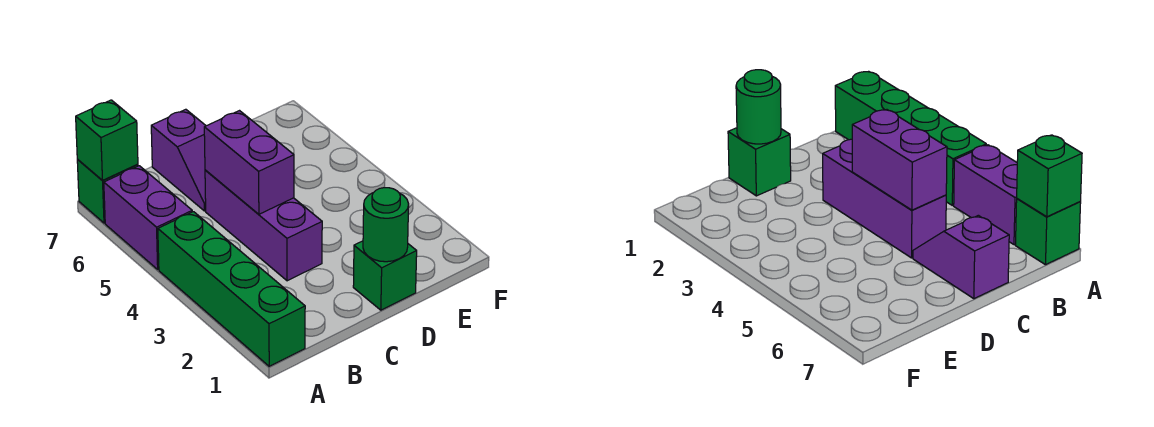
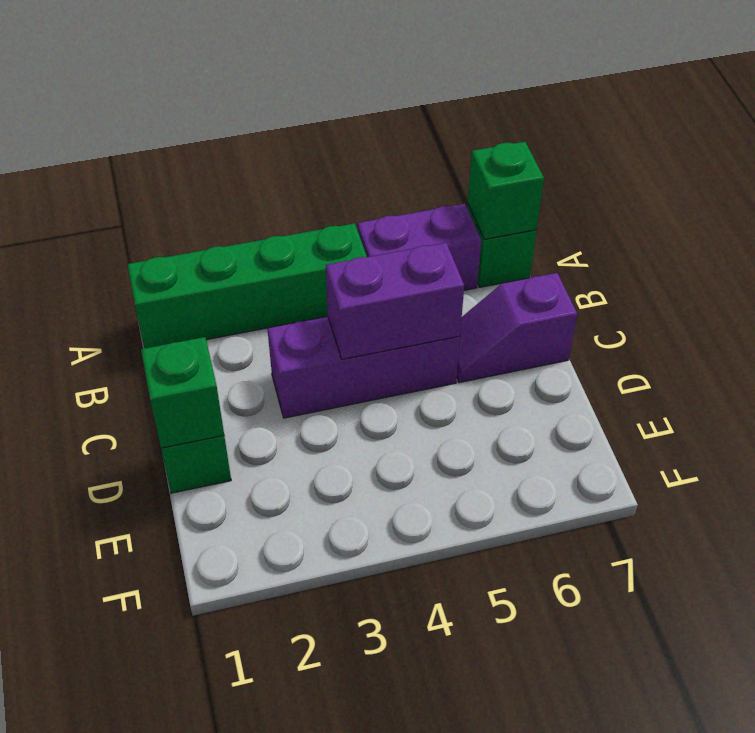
green round brick D1 level 2 -> green brick D1 level 2

